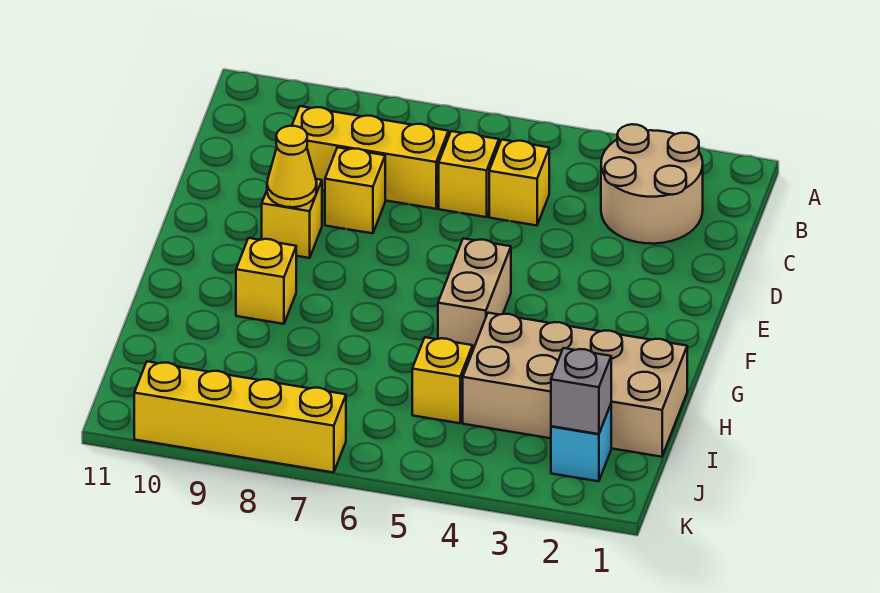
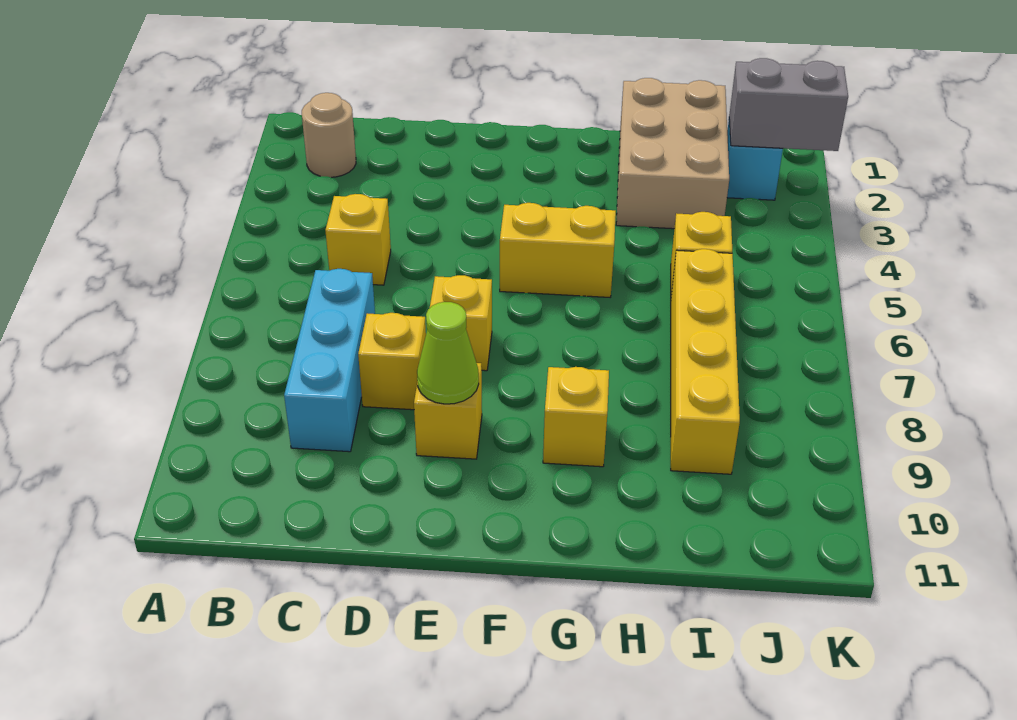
tan round brick B2:C3 level 1 -> tan round brick B2 level 1
yellow brick C6 level 1 -> yellow brick E7 level 1
yellow brick C7:C9 level 1 -> cyan brick C7:C9 level 1
yellow cone E9 level 2 -> lime cone E9 level 2
tan brick F5:G5 level 1 -> yellow brick F5:G5 level 1
tan brick H1:I4 level 1 -> tan brick H1:I3 level 1
grey brick J2 level 2 -> grey brick J2:K2 level 2
yellow brick K7:K10 level 1 -> yellow brick I6:I9 level 1

